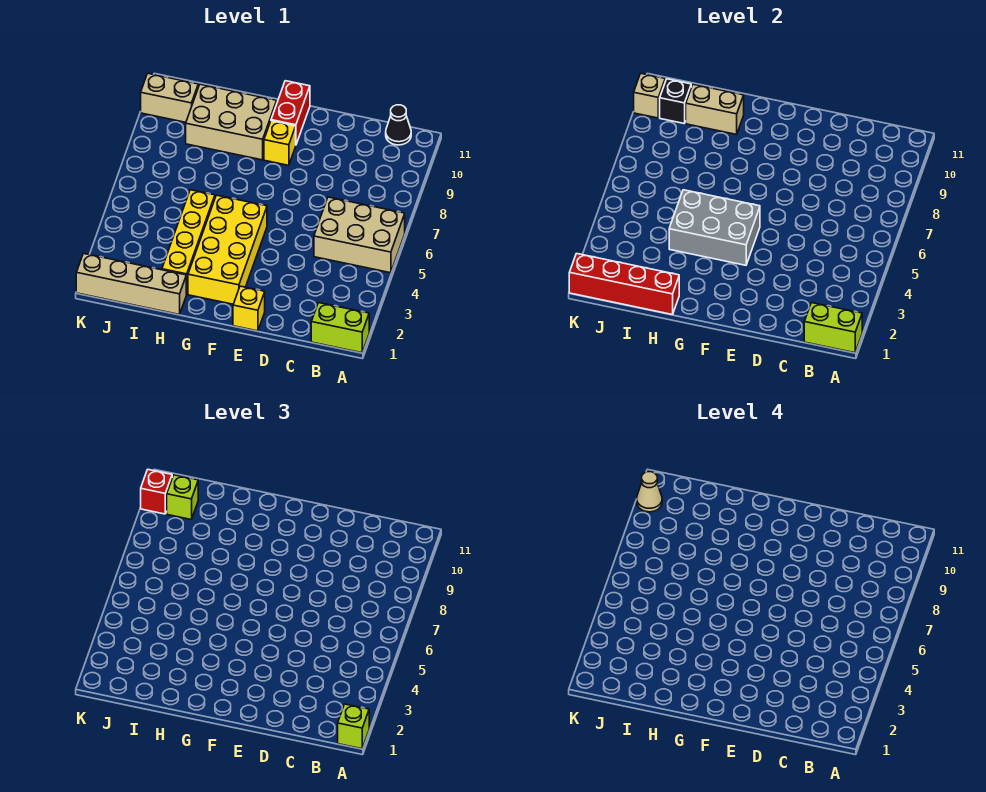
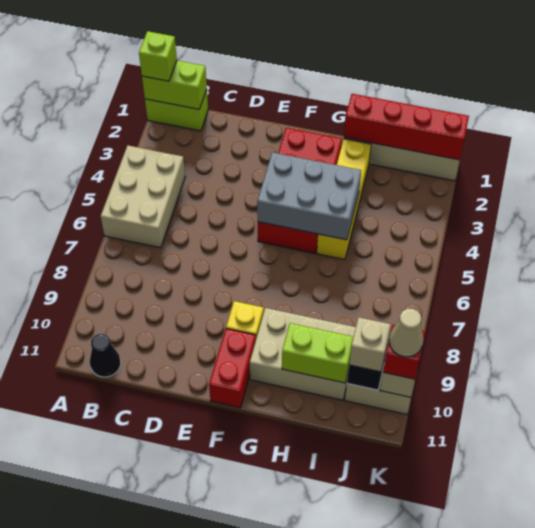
tan brick A5:C6 level 1 -> tan brick A4:B6 level 1
yellow brick E1 level 1 -> none
yellow brick F2:G5 level 1 -> red brick F2:G5 level 1
tan brick H10:I10 level 2 -> lime brick H10:I10 level 2
lime brick J10 level 3 -> tan brick J10 level 3

